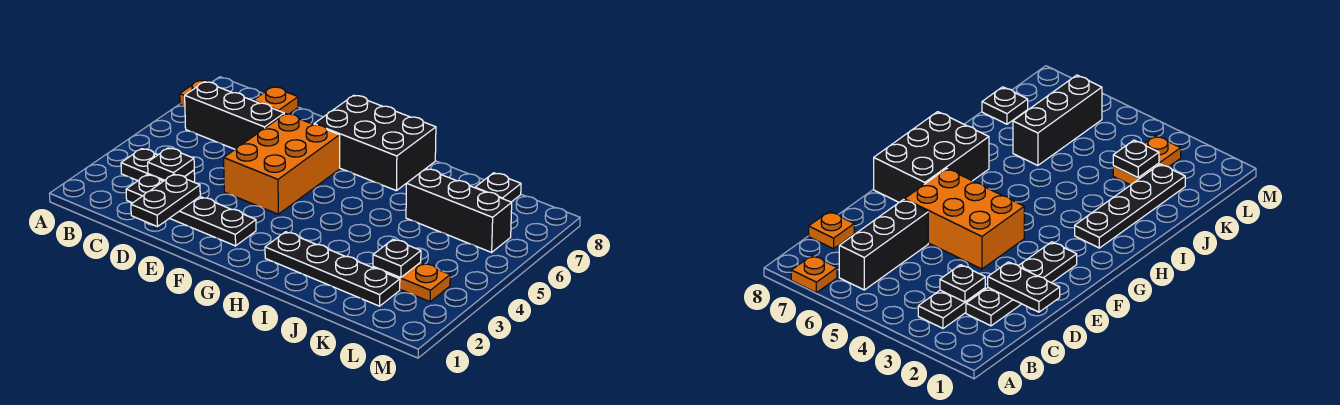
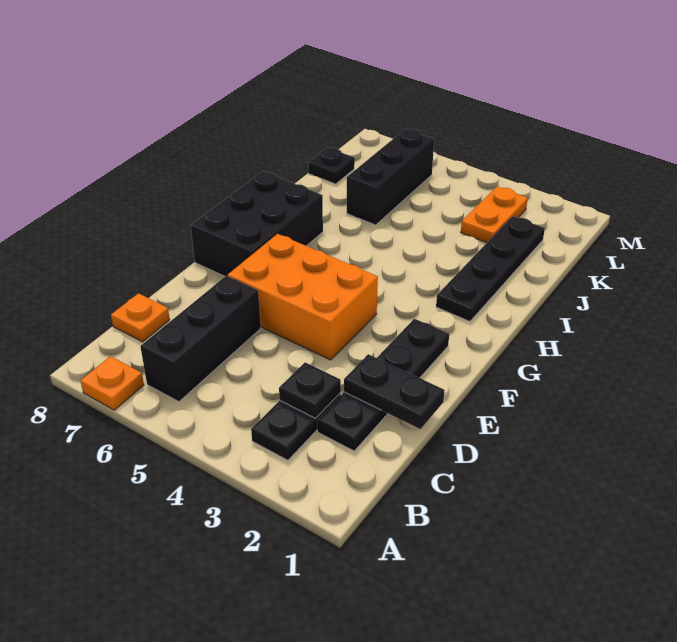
black plate K3 level 2 -> none

